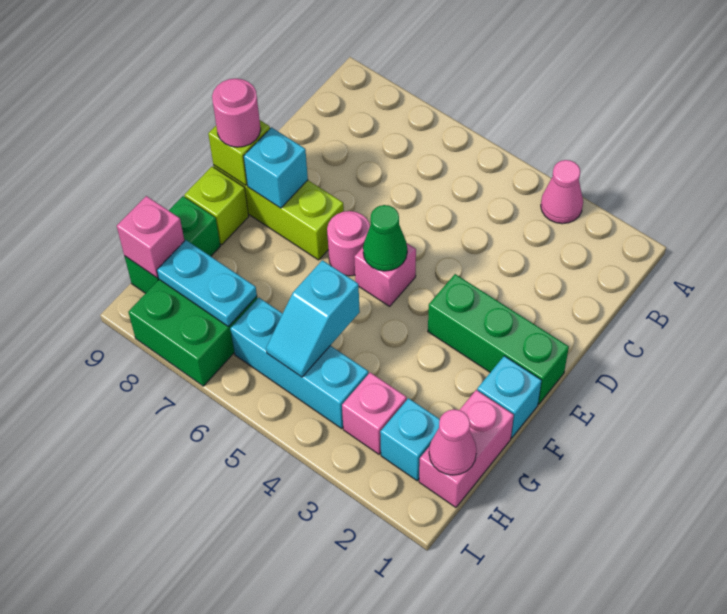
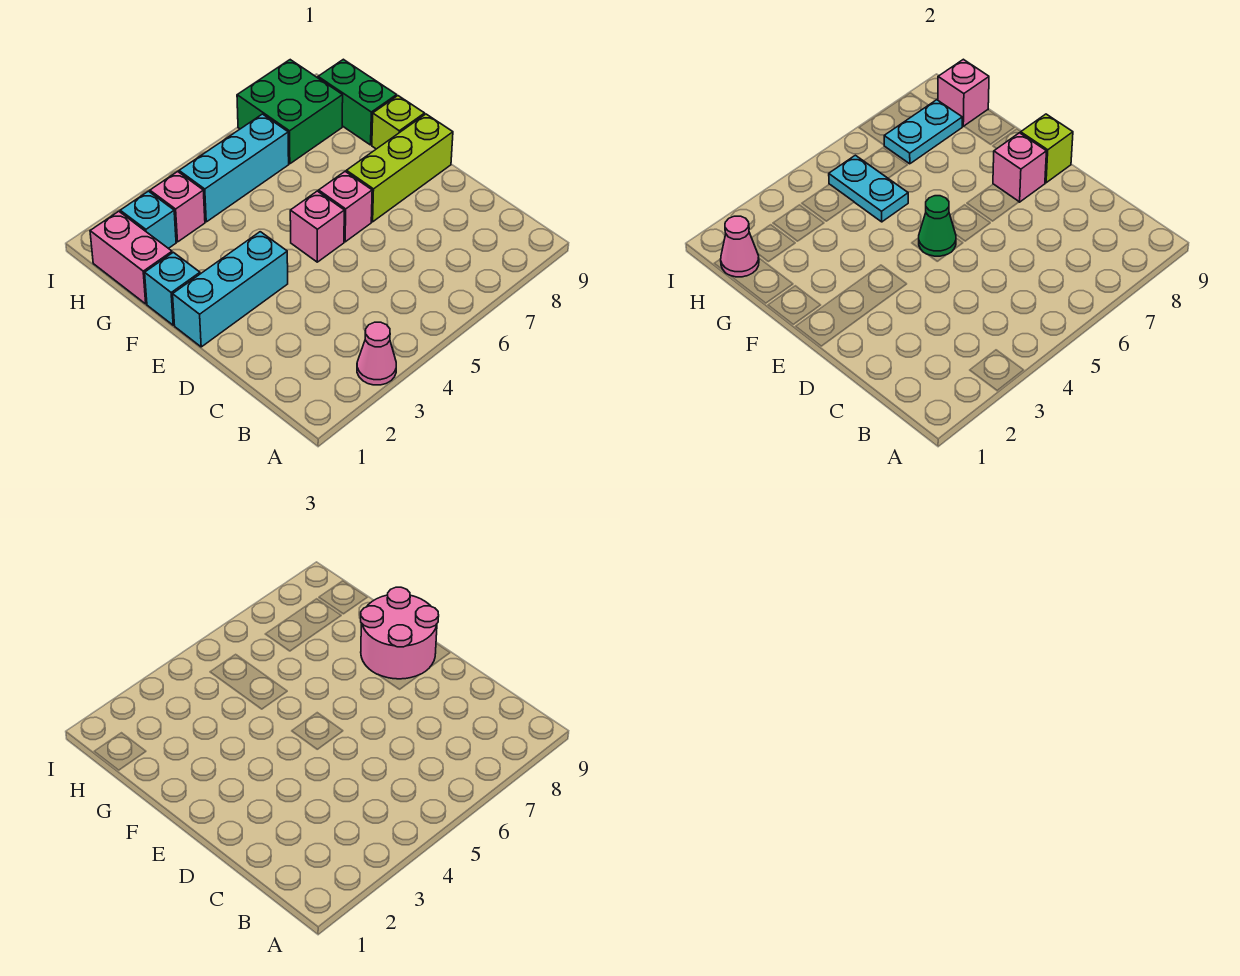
green brick E1:E3 level 1 -> cyan brick E1:E3 level 1
pink round brick E6 level 1 -> pink brick E6 level 1
cyan brick E8 level 2 -> pink brick E8 level 2
pink round brick E9 level 3 -> pink round brick E8:F9 level 3
cyan slope G5:H5 level 2 top G -> cyan plate G5:H5 level 2

